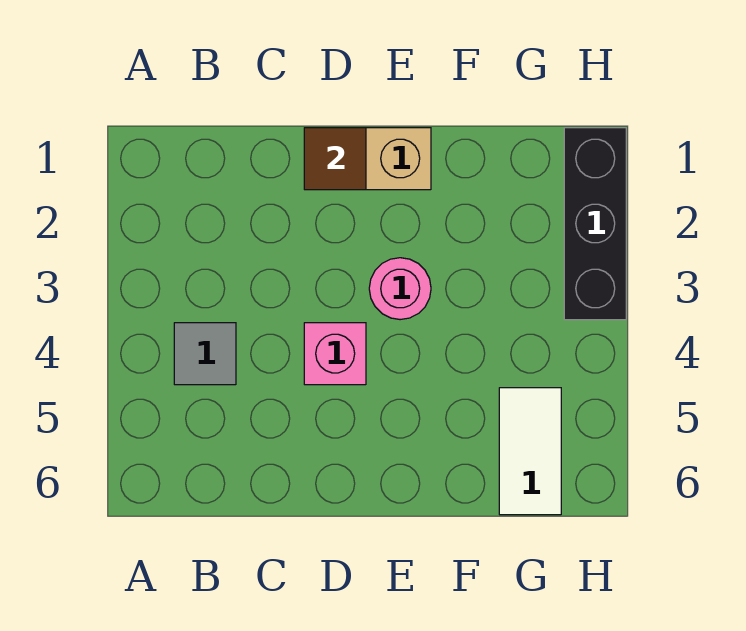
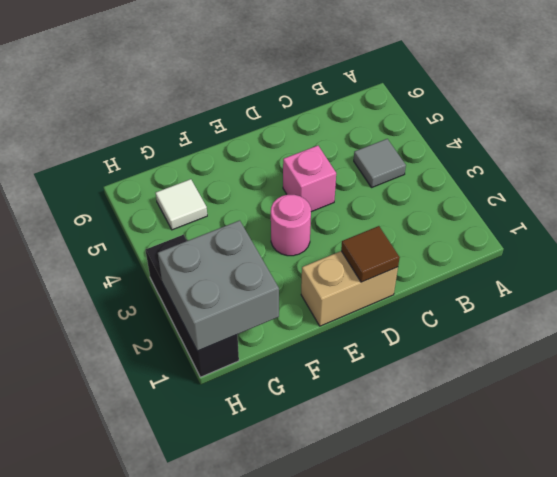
none -> grey brick G1:H2 level 2
white tile G5:G6 level 1 -> white tile G5 level 1

